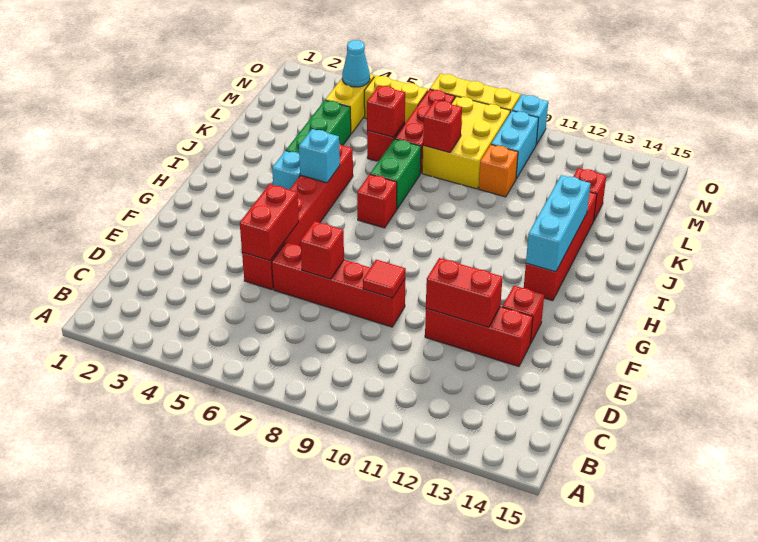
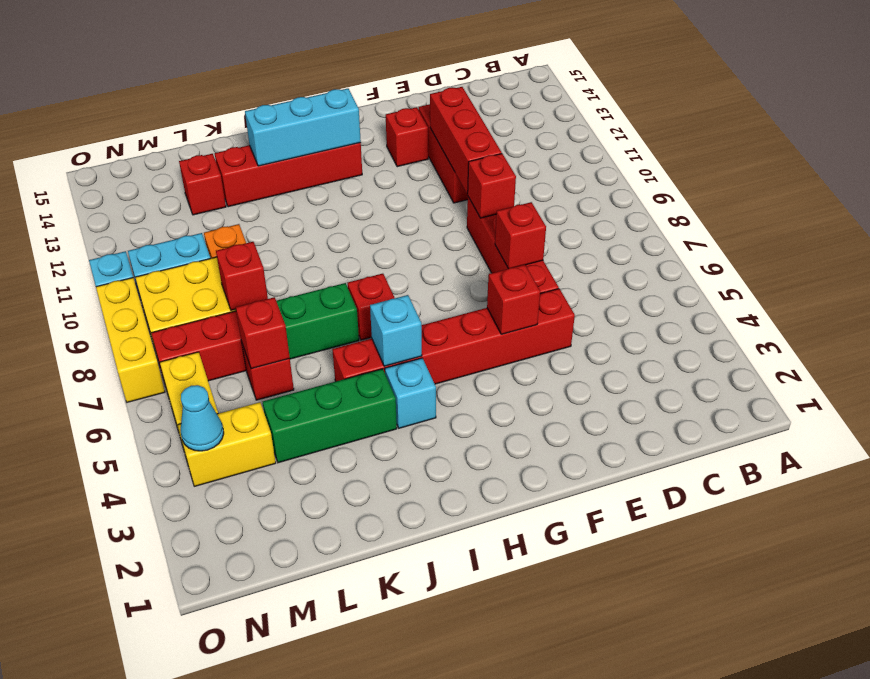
red brick E5:F5 level 2 -> red brick F5 level 2
red tile E9 level 2 -> red brick E9 level 2
red brick E11:E12 level 2 -> red brick E10:E12 level 2

